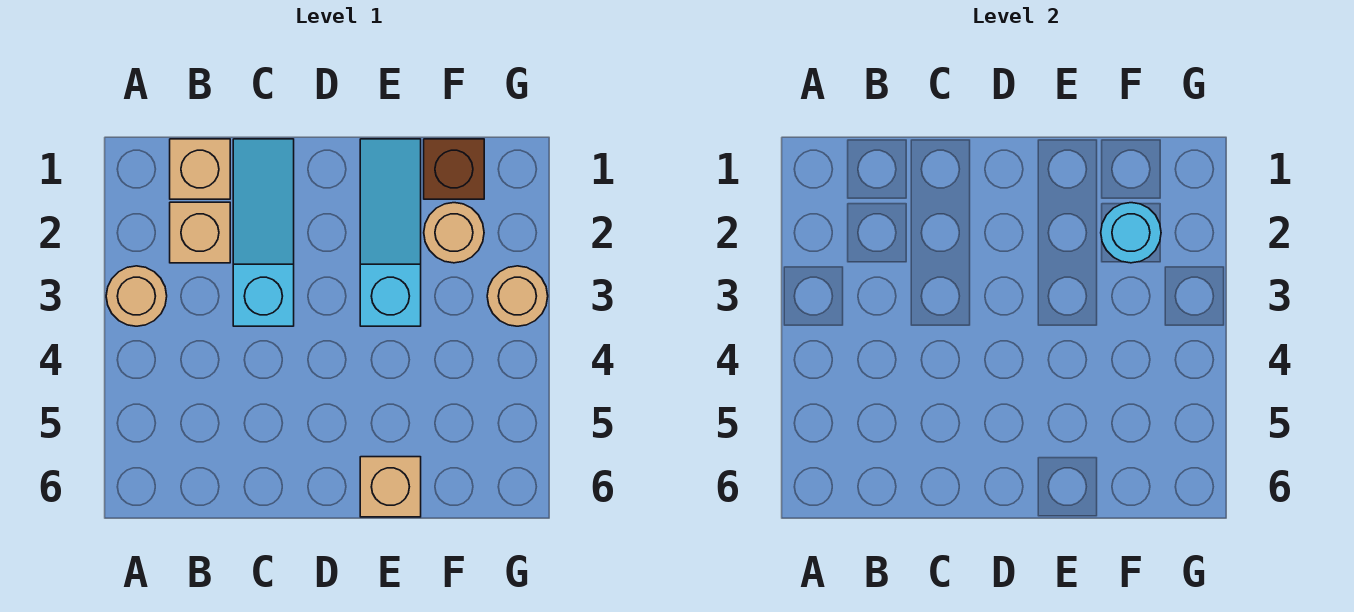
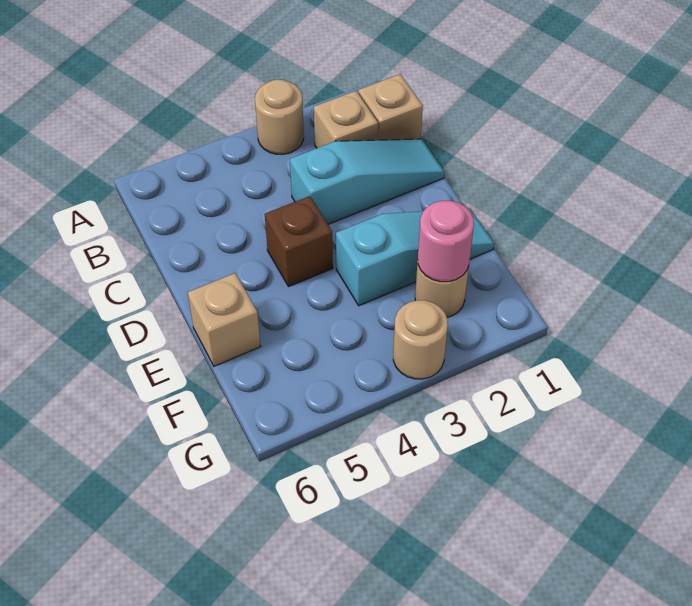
brown brick F1 level 1 -> brown brick D4 level 1
cyan round brick F2 level 2 -> pink round brick F2 level 2

